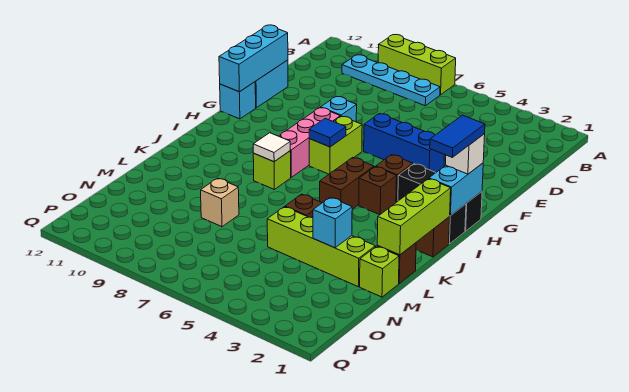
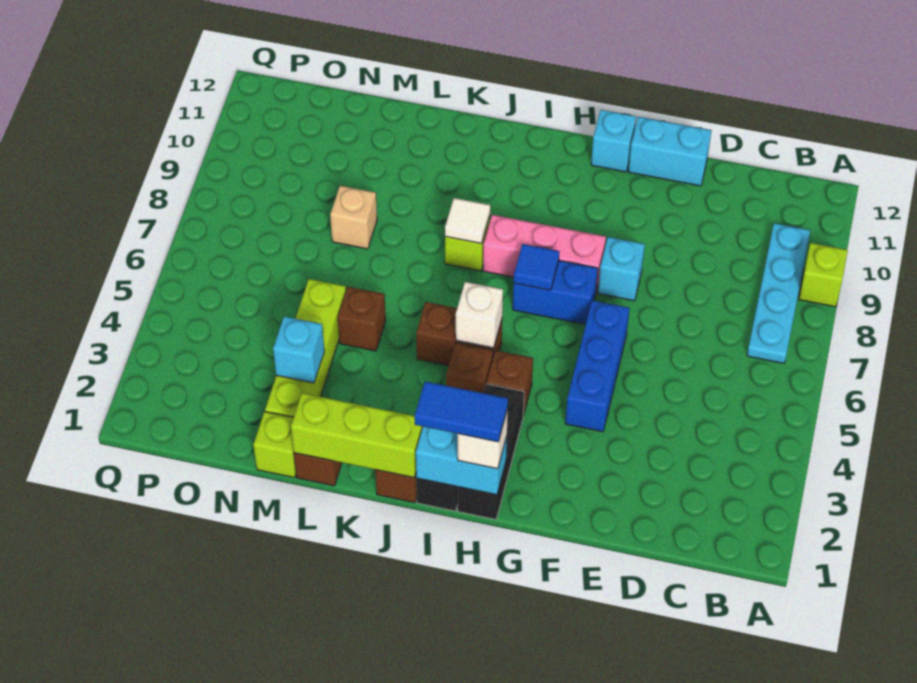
lime brick A7:A9 level 1 -> lime brick A9 level 1
cyan brick E12:G12 level 2 -> none
lime brick G7:H7 level 1 -> blue brick G7:H7 level 1
none -> white brick I5 level 2

